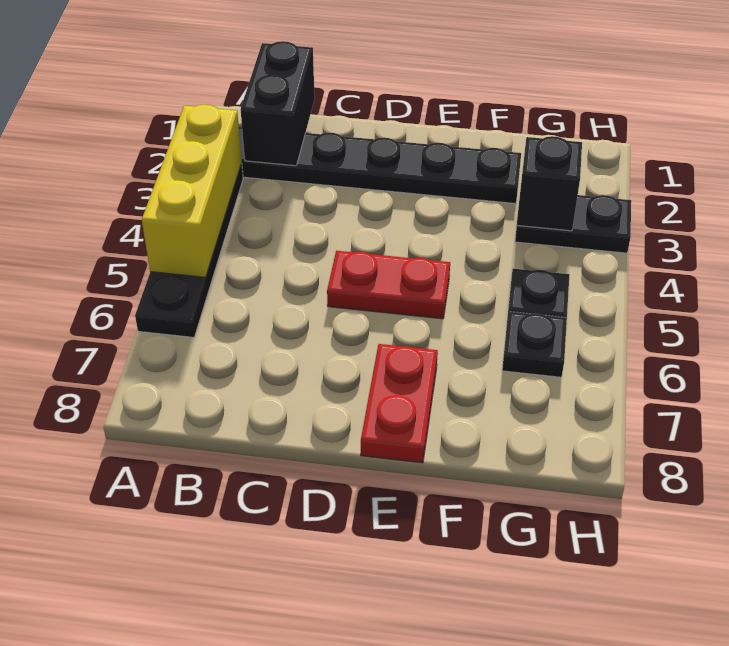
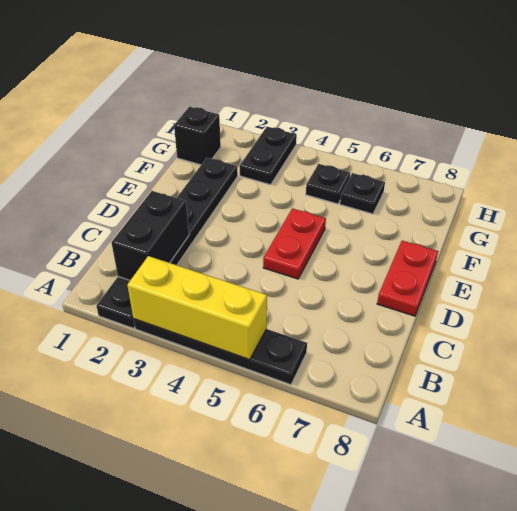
black brick B1:B2 level 2 -> black brick B2:C2 level 2
red plate E7:E8 level 1 -> red plate D8:E8 level 1
black brick G3 level 2 -> black brick G1 level 1

